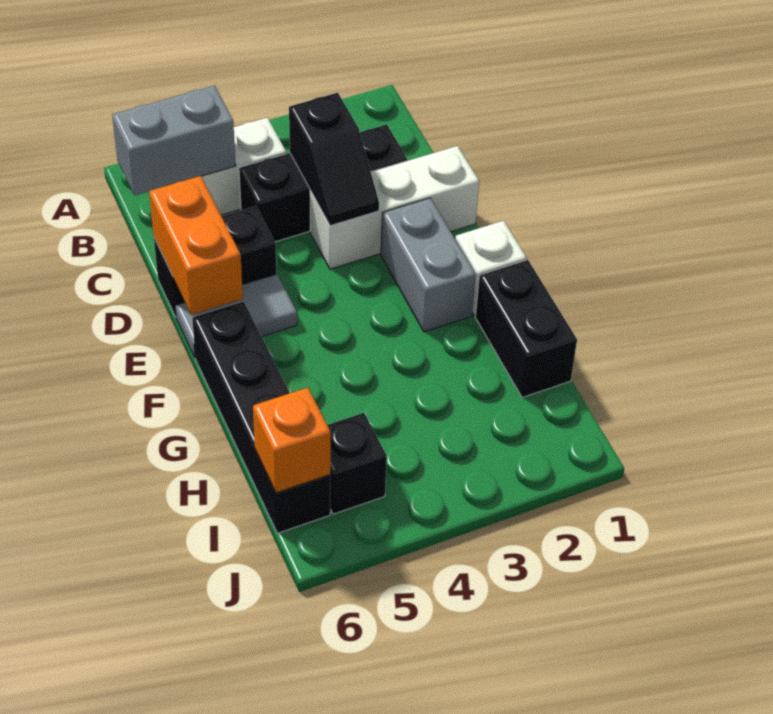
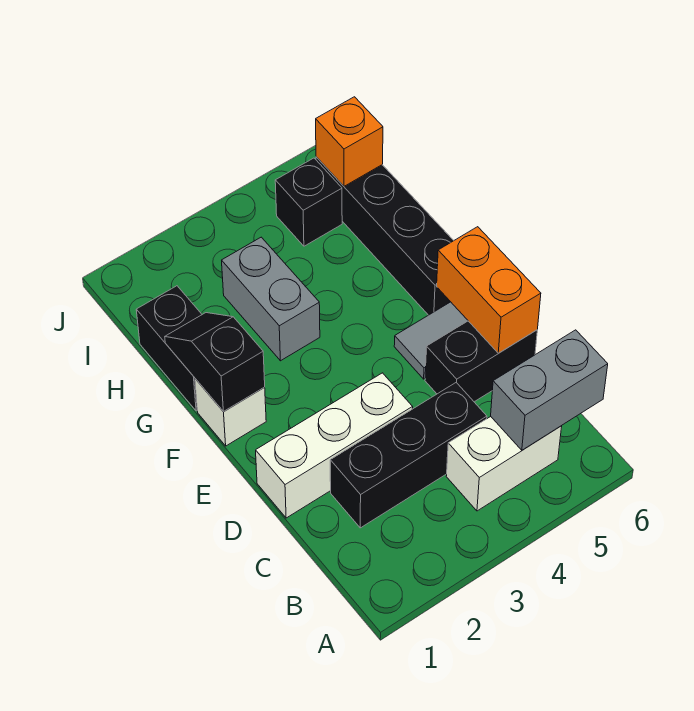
black slope C3:D3 level 2 top C -> black slope F1:G1 level 2 top F
grey brick E2:F2 level 1 -> grey brick G3:H3 level 1

